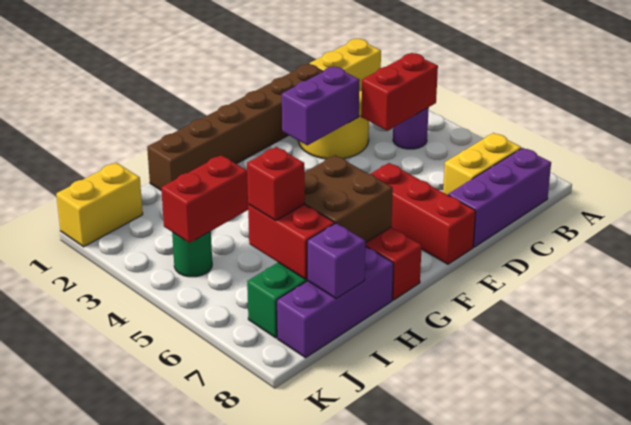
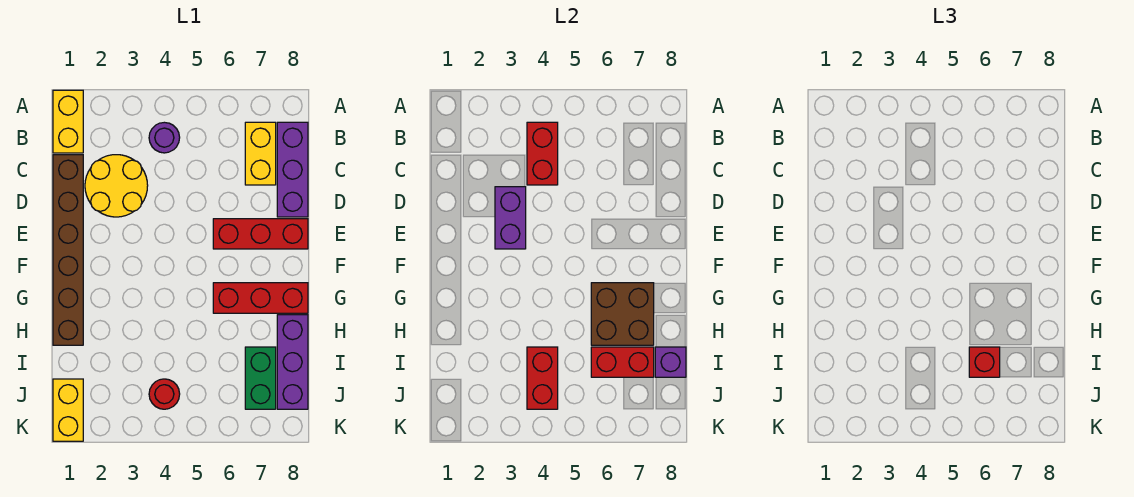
green round brick J4 level 1 -> red round brick J4 level 1

